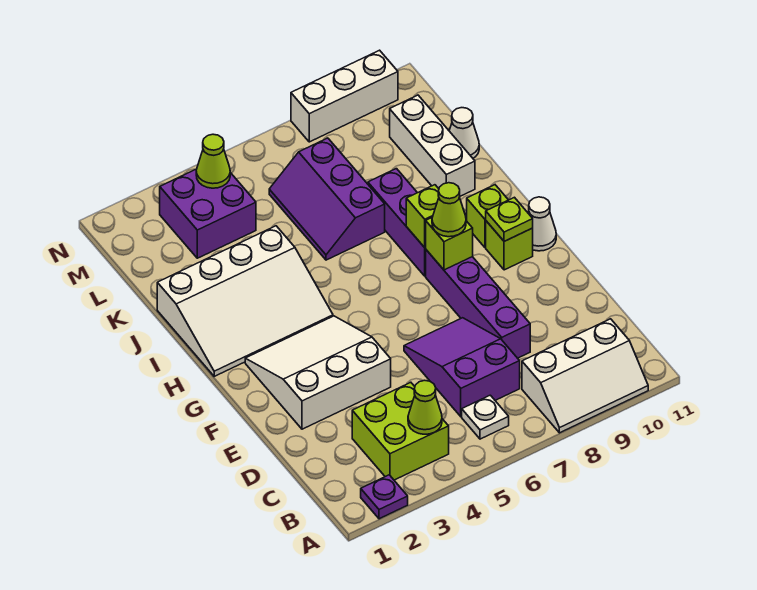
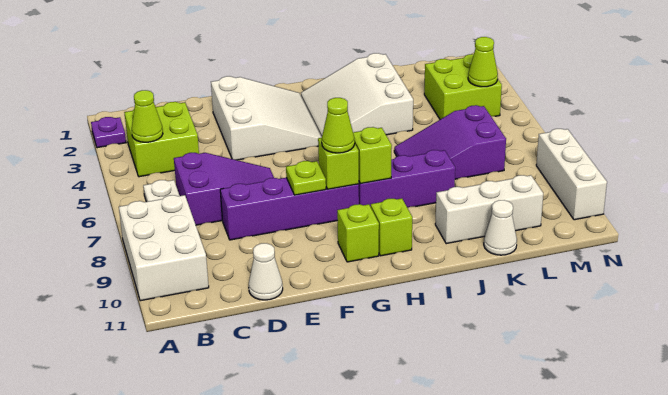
white slope A8:B10 level 1 top B -> white brick A8:B10 level 1
lime plate G10 level 2 -> lime plate F8 level 2
white cone G11 level 1 -> white cone D11 level 1
white slope H1:J4 level 1 top J -> white slope H2:J4 level 1 top J
purple slope J6:L7 level 1 top 7 -> purple slope J6:L7 level 1 top L
purple brick L3:M4 level 1 -> lime brick L3:M4 level 1

